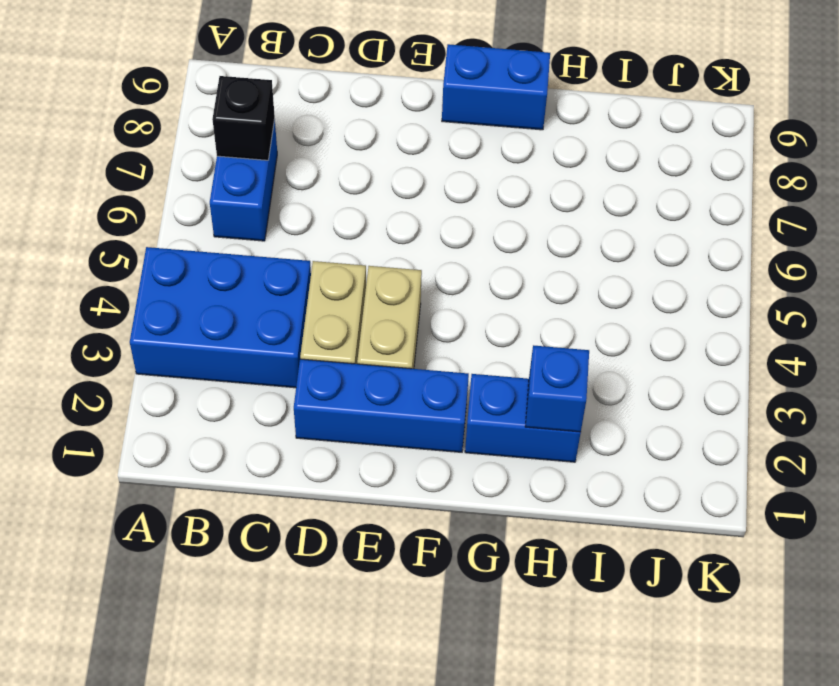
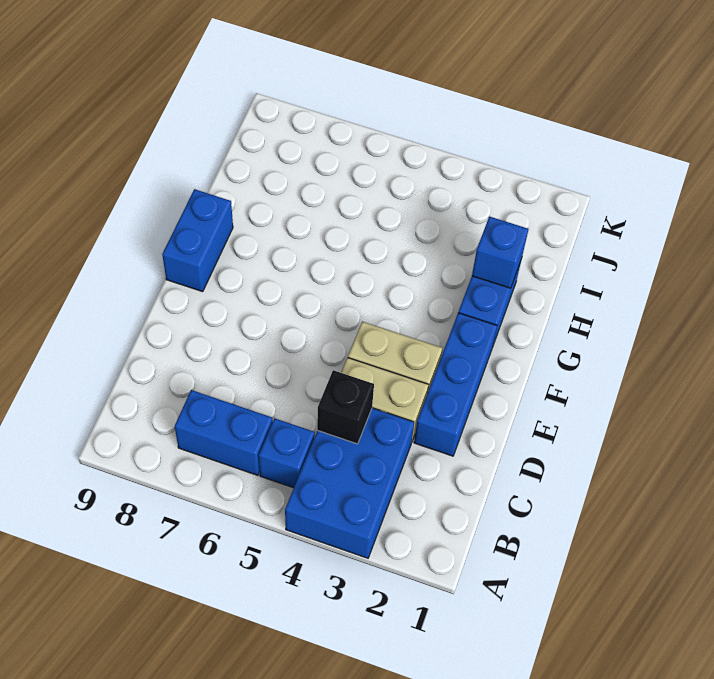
none -> blue brick B5 level 1
black brick B7 level 2 -> black brick C4 level 2

